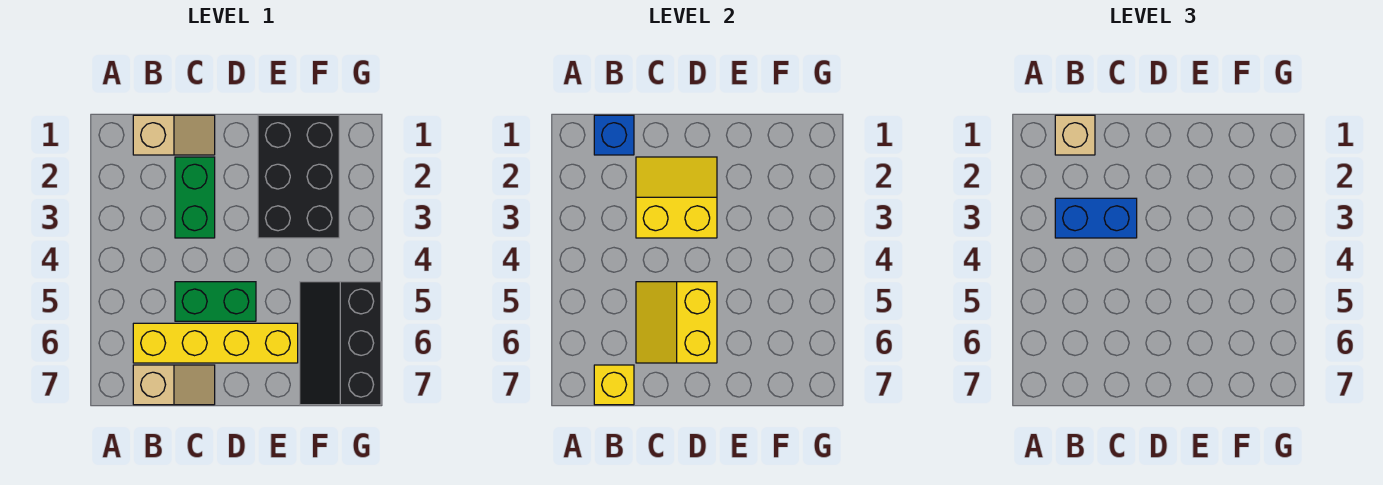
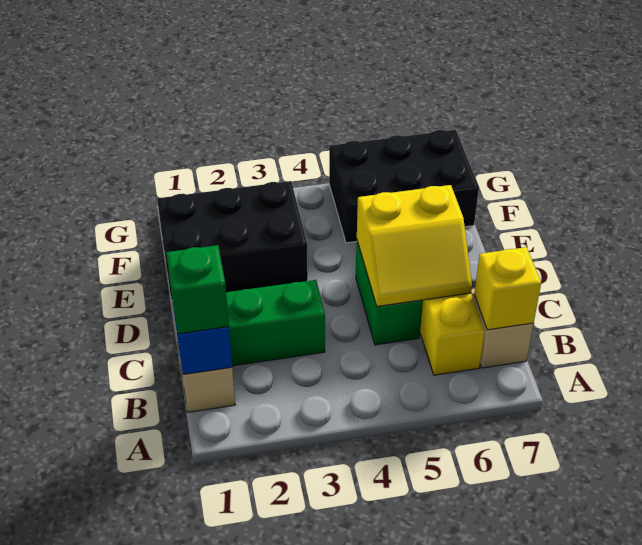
tan brick B1 level 3 -> green brick B1 level 3
blue brick B3:C3 level 3 -> none
yellow slope C2:D3 level 2 top 3 -> none
black slope F5:G7 level 1 top G -> black brick F5:G7 level 1

